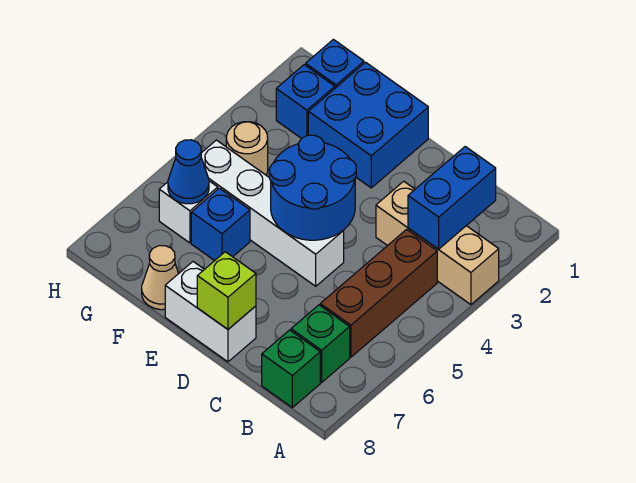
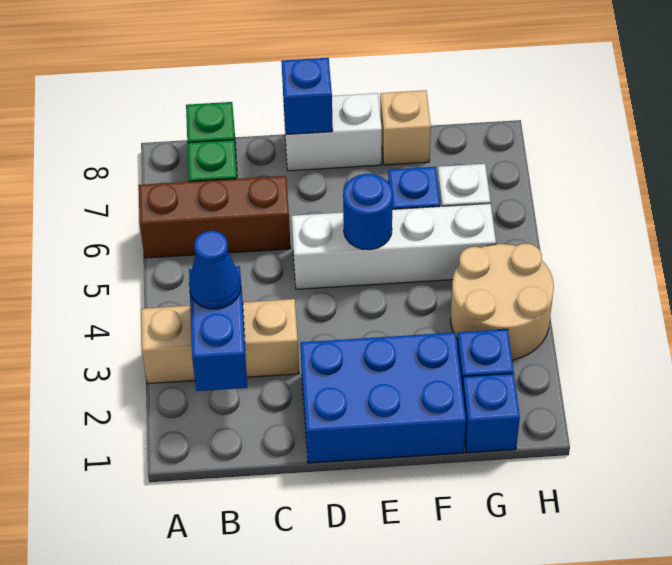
brown brick B4:B6 level 1 -> brown brick A6:C6 level 1
blue round brick D4:E5 level 2 -> blue round brick E5 level 2
lime brick D8 level 2 -> blue brick D8 level 2
blue brick E1:F2 level 1 -> blue brick D1:F2 level 1
tan cone F8 level 1 -> tan brick F8 level 1
tan round brick G4 level 1 -> tan round brick G3:H4 level 1
blue cone G6 level 2 -> blue cone B3 level 3

